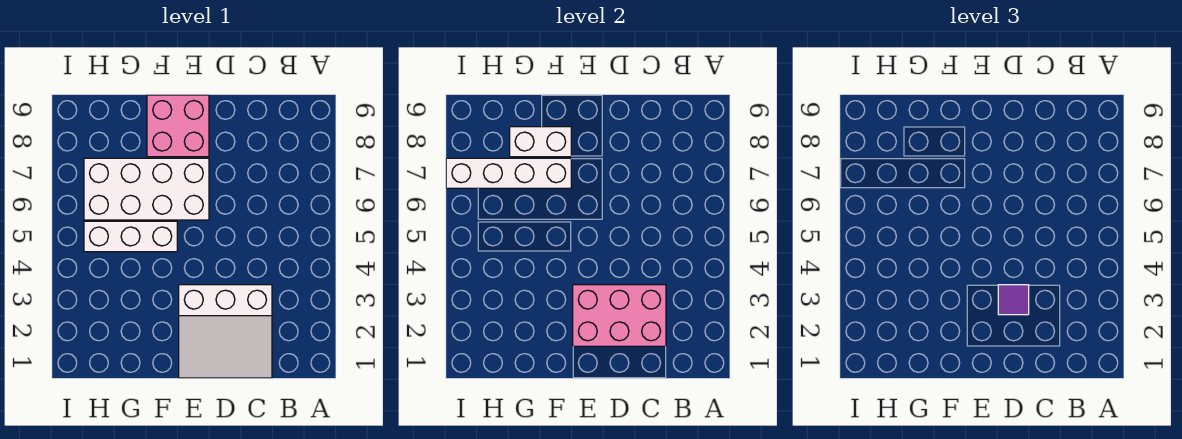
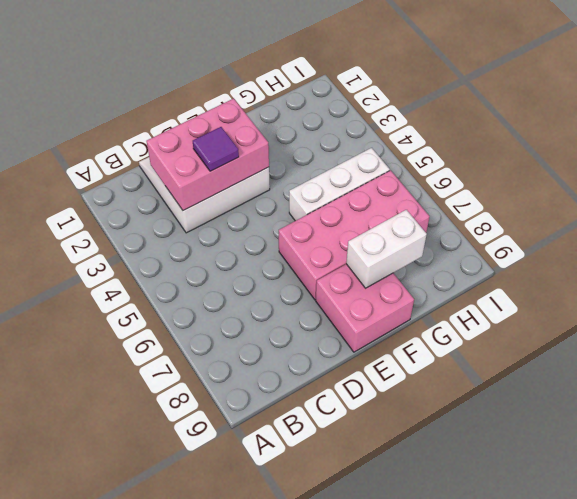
white brick E6:H7 level 1 -> pink brick E6:H7 level 1
white brick F7:I7 level 2 -> none

